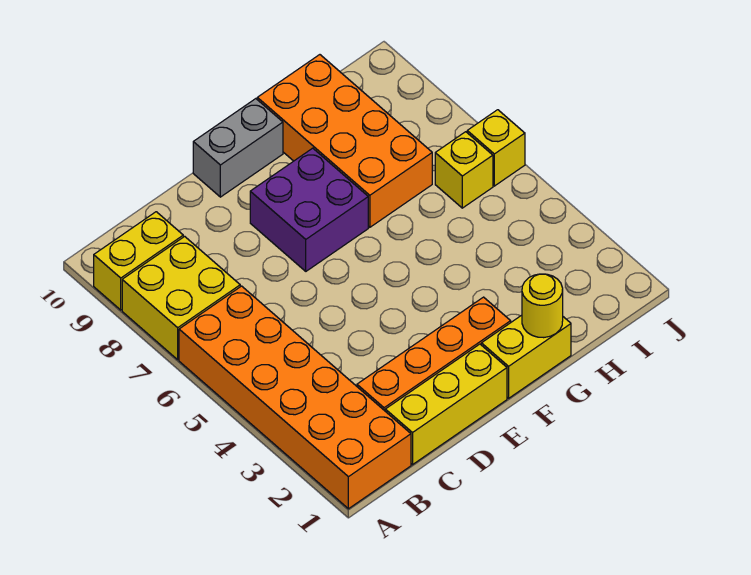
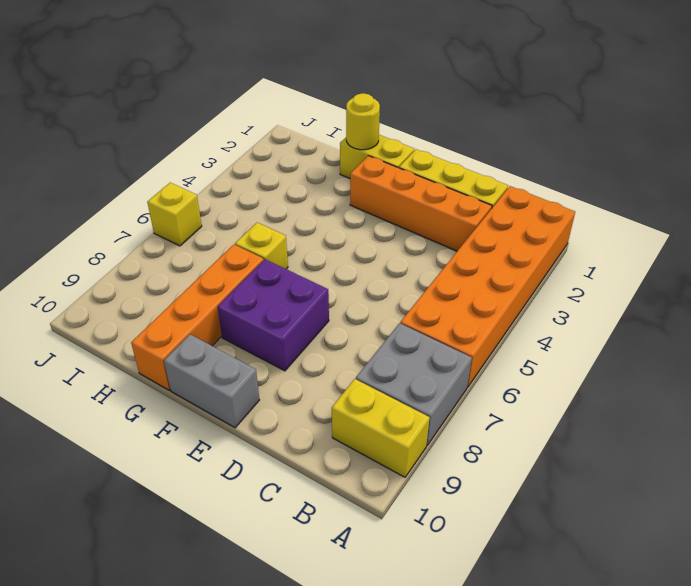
yellow brick A7:B8 level 1 -> grey brick A7:B8 level 1
orange brick G7:H10 level 1 -> orange brick G7:G10 level 1
yellow brick I6 level 1 -> yellow brick G6 level 1

